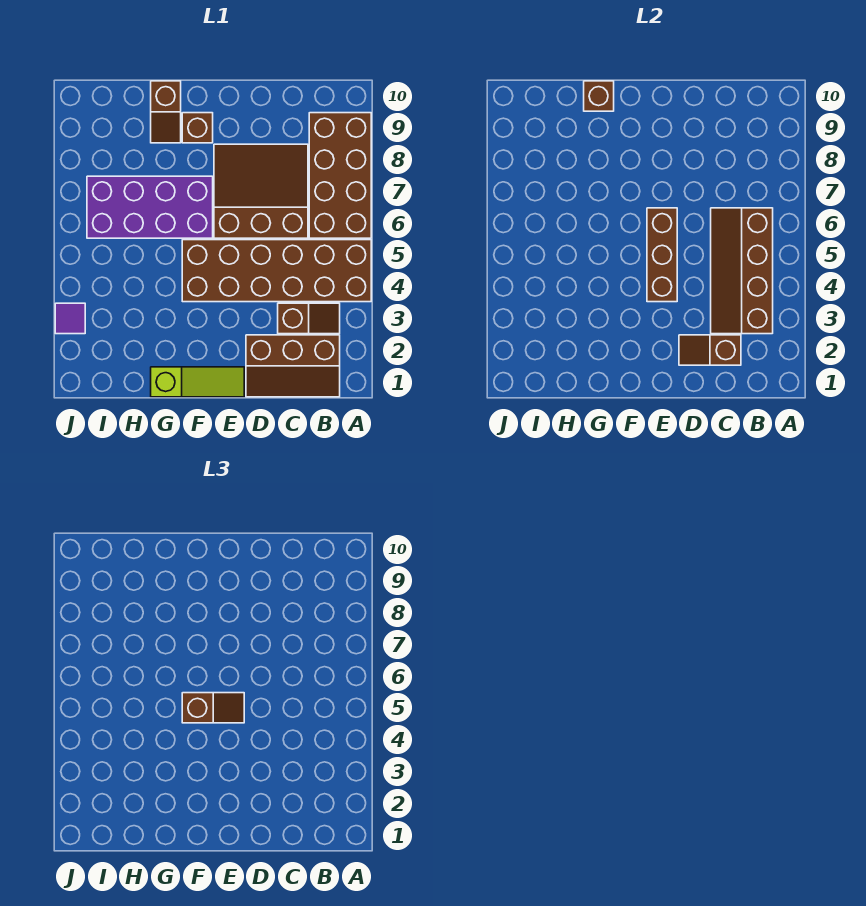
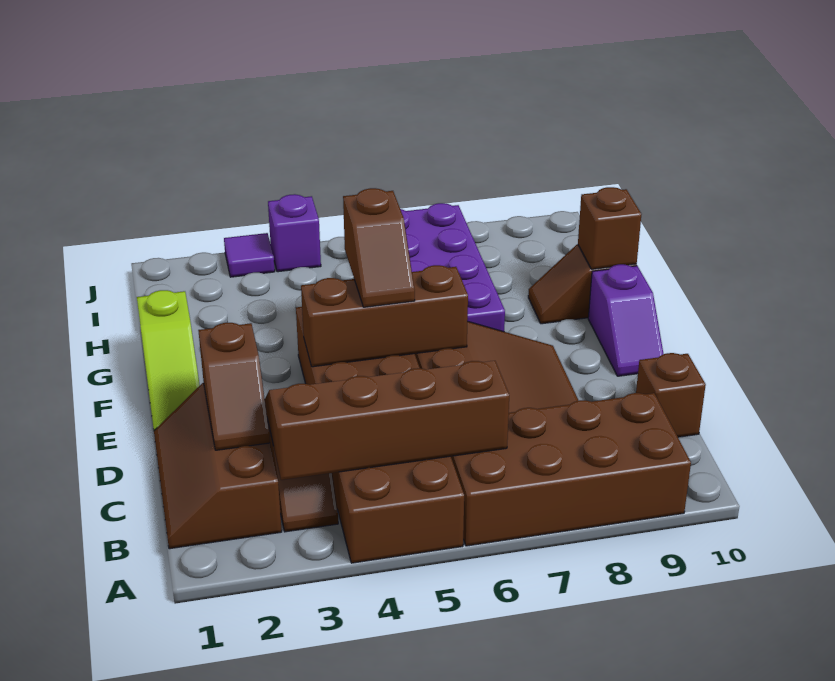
brown slope C2:D2 level 2 top C -> brown slope C2:D2 level 2 top D
none -> purple slope E10:F10 level 1 top F
brown brick F9 level 1 -> brown brick C10 level 1
none -> purple brick J4 level 1

